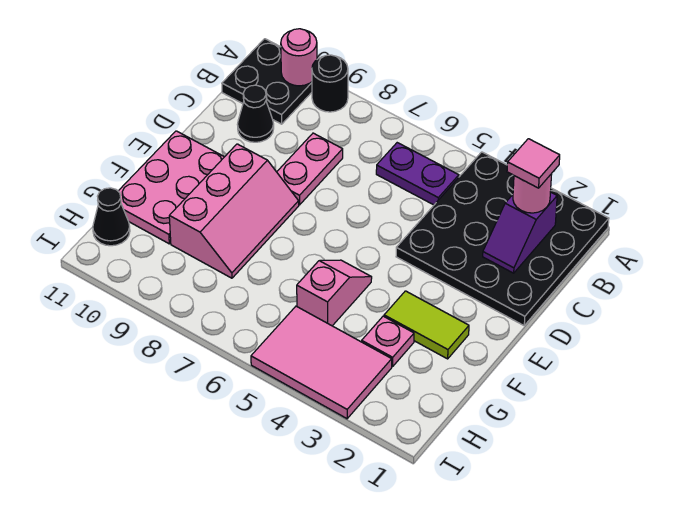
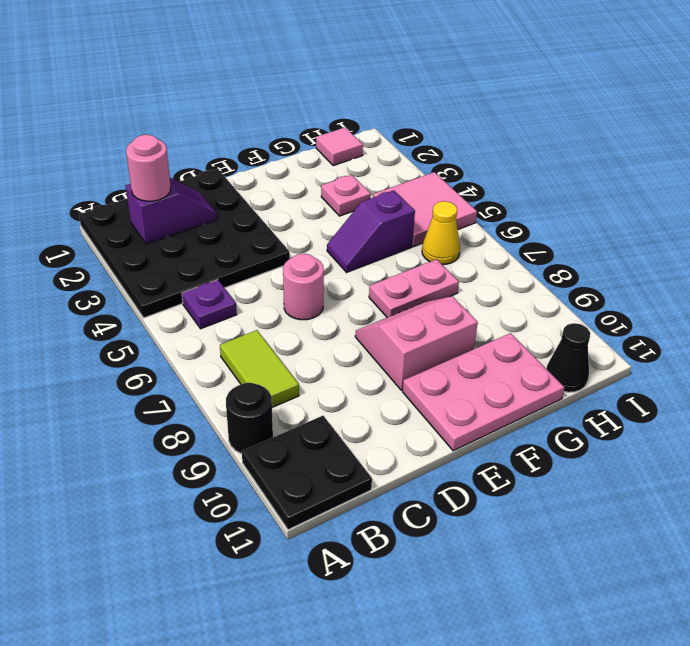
pink round brick A10 level 2 -> pink round brick D6 level 1
pink tile B2 level 4 -> pink tile H1 level 1
purple plate B5:B6 level 1 -> purple plate B5 level 1
pink plate C8:D8 level 1 -> pink plate F7:G7 level 1
black cone C10 level 1 -> none
pink slope E8:G9 level 1 top 9 -> pink slope E8:F9 level 1 top 9
lime tile F2:F3 level 1 -> lime tile B7:B8 level 1
pink slope F5:G5 level 1 top G -> purple slope F5:G5 level 1 top G
pink tile H3:I5 level 1 -> pink tile H4:I5 level 1
none -> yellow cone H6 level 1

